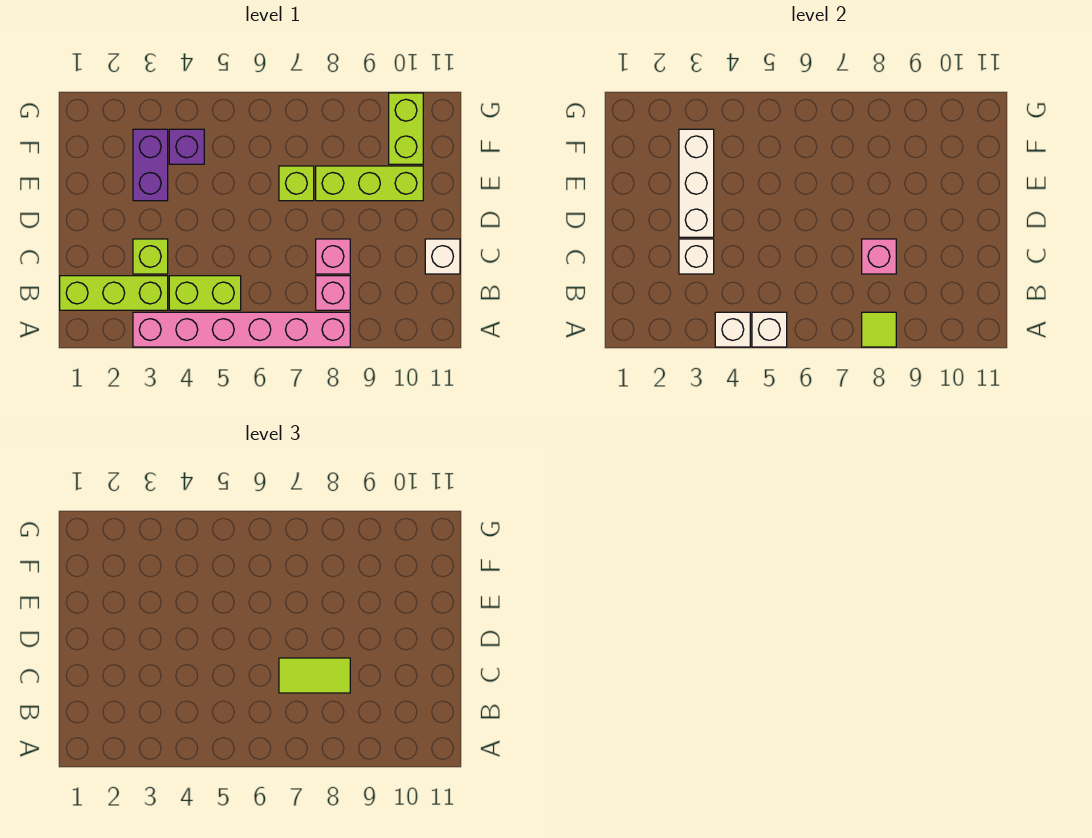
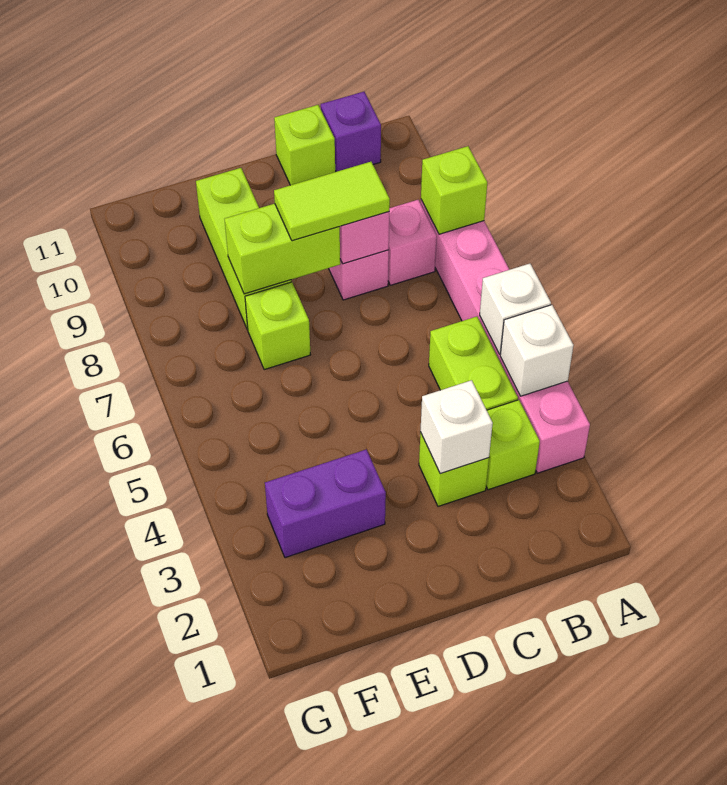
lime tile A8 level 2 -> lime brick A8 level 2
lime brick B1:B3 level 1 -> lime brick B3 level 1
lime tile C7:C8 level 3 -> lime tile C8:D8 level 3
white brick C11 level 1 -> lime brick C11 level 1
white brick D3:F3 level 2 -> none
purple brick F4 level 1 -> purple brick B11 level 1
lime brick F10:G10 level 1 -> lime brick D8:E8 level 2

